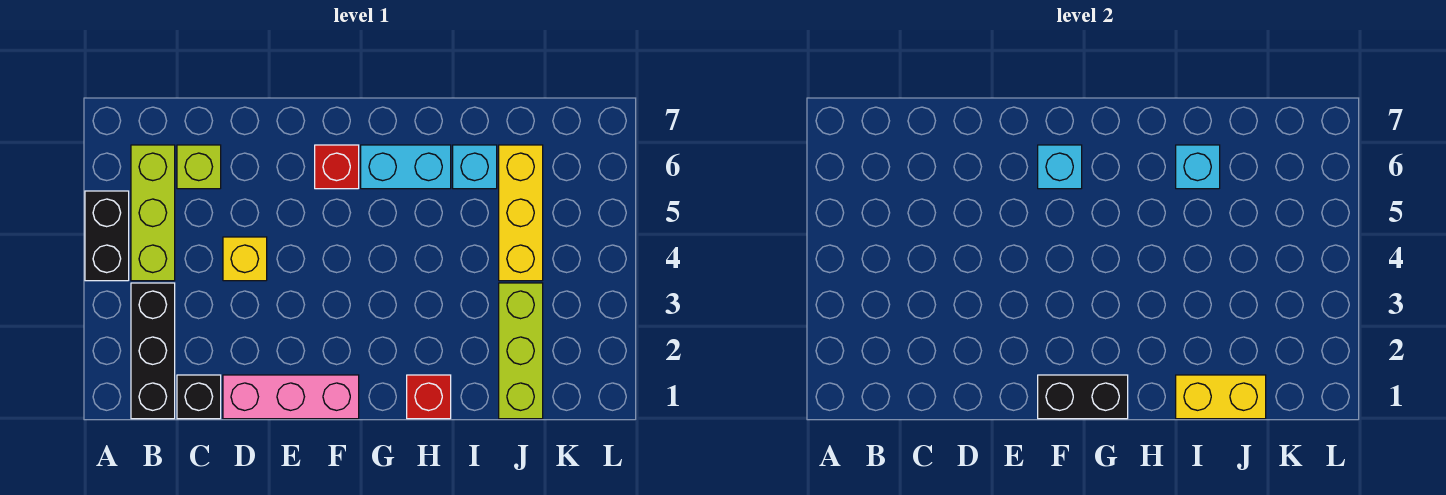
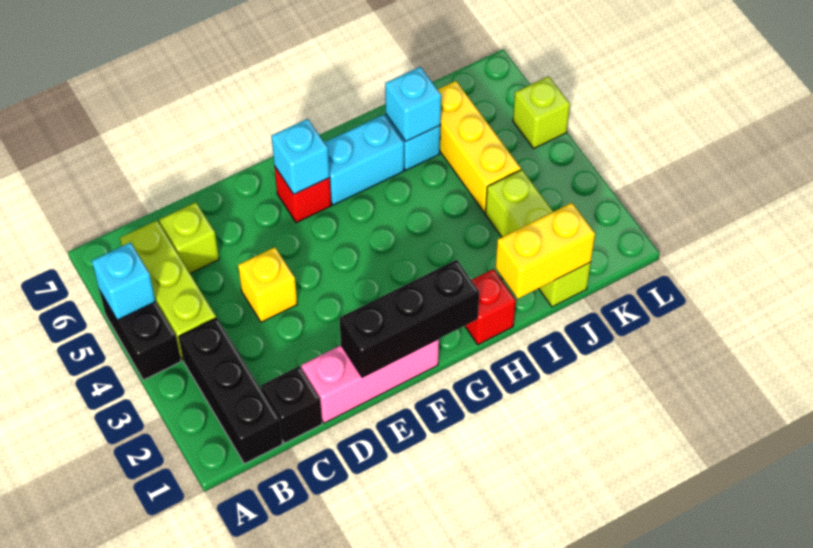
none -> cyan brick A5 level 2
black brick F1:G1 level 2 -> black brick E1:G1 level 2
none -> lime brick L5 level 1

